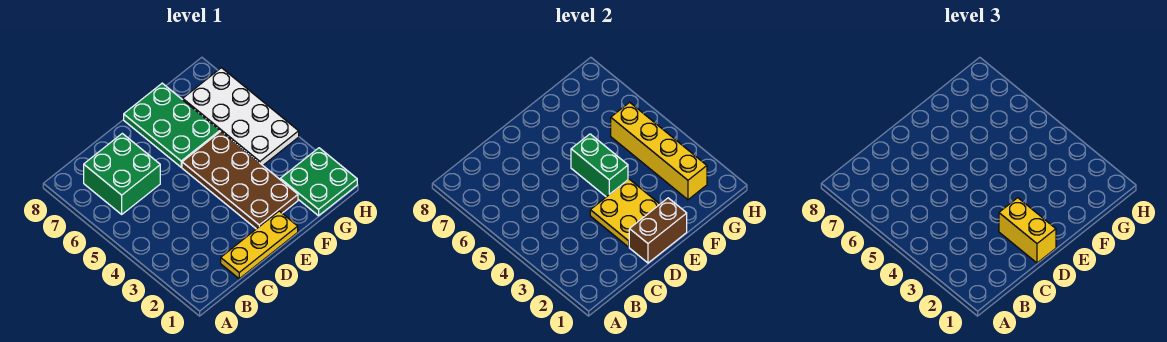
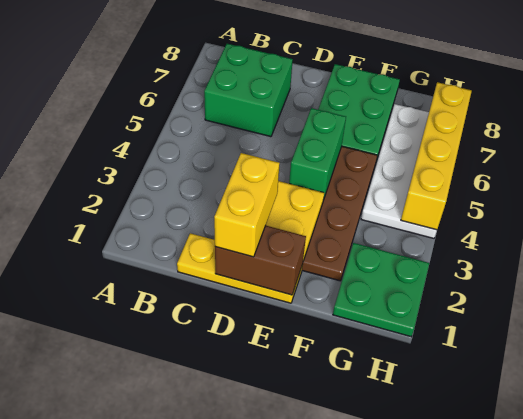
yellow brick G2:G5 level 2 -> yellow brick H4:H7 level 2

